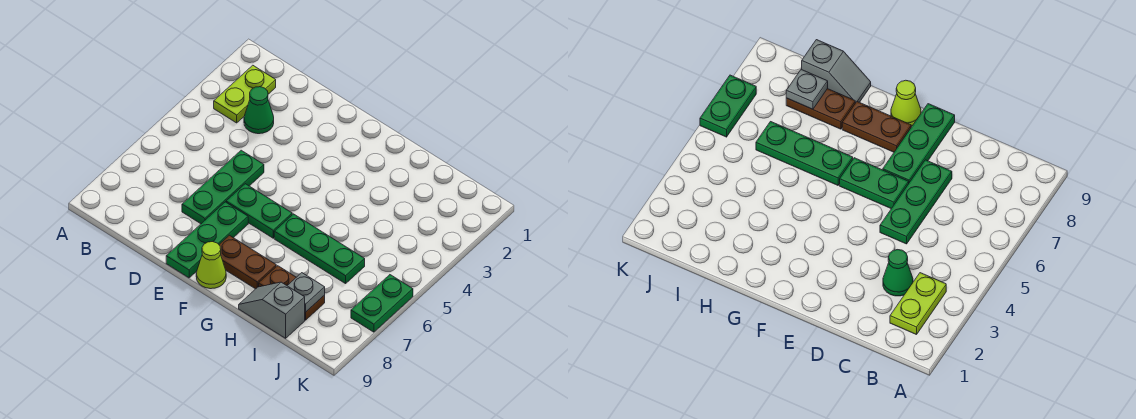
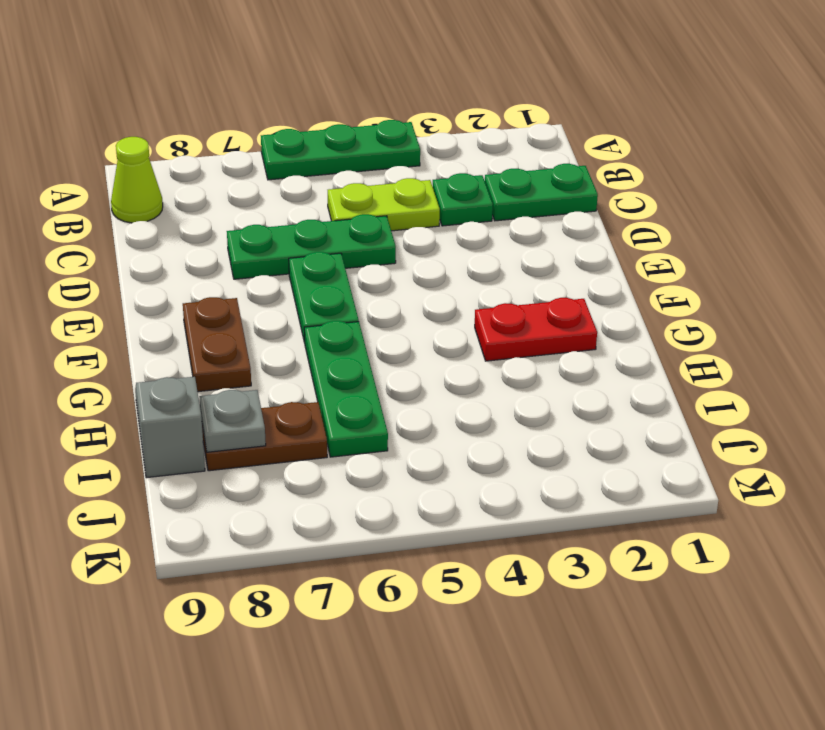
lime plate B2:B3 level 1 -> lime plate C4:C5 level 1
green cone C3 level 1 -> green plate C3 level 1
green plate E7:E9 level 1 -> green plate A4:A6 level 1
lime cone F9 level 1 -> lime cone B9 level 1
none -> red plate G2:G3 level 1
brown plate H8:I8 level 1 -> brown plate I7:I8 level 1
green plate K6:K7 level 1 -> green plate C1:C2 level 1

